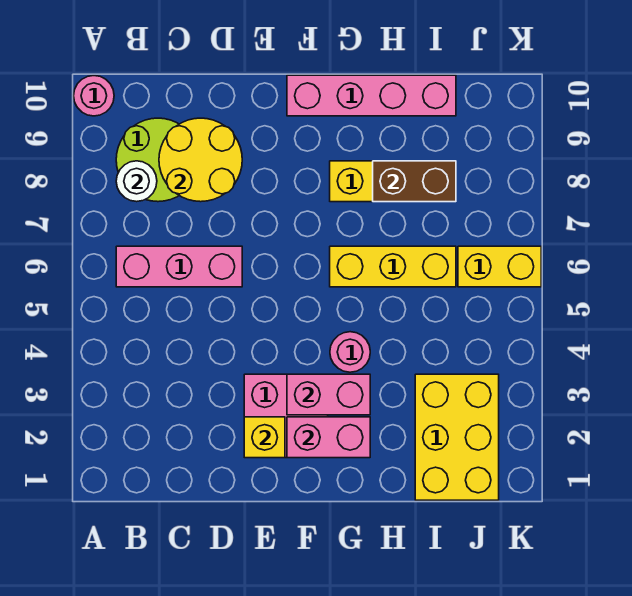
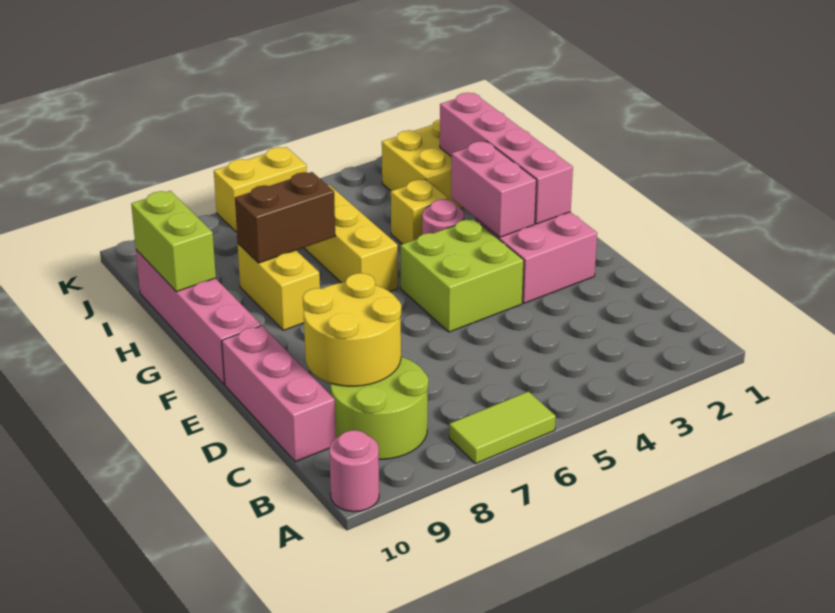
none -> lime tile A6:A7 level 1
pink brick B6:D6 level 1 -> pink brick C10:E10 level 1
white round brick B8 level 2 -> none
yellow brick E2 level 2 -> yellow brick H4 level 1
none -> lime brick E4:F5 level 1
pink brick F2:G2 level 2 -> pink brick F2:I2 level 2
brown brick H8:I8 level 2 -> brown brick H7:H8 level 2
none -> lime brick H10:I10 level 2
yellow brick J6:K6 level 1 -> yellow brick K6:K7 level 1

